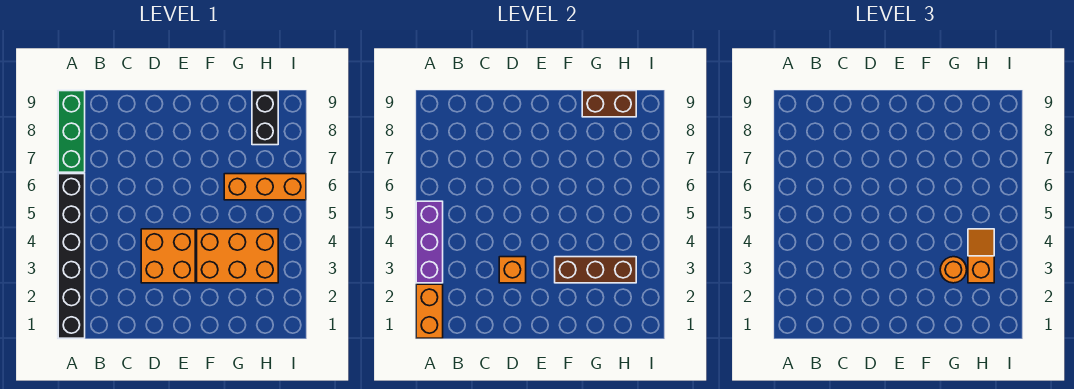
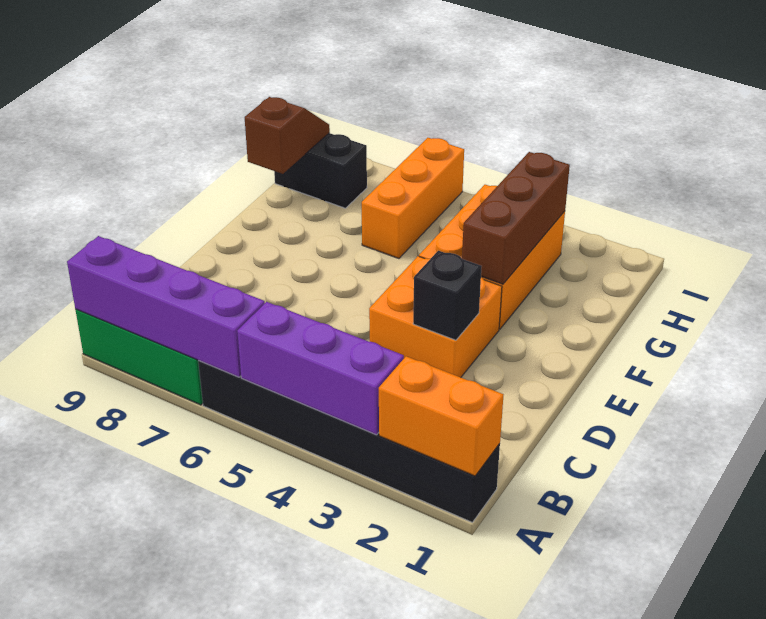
none -> purple brick A6:A9 level 2
orange brick D3 level 2 -> black brick D3 level 2
orange round brick G3 level 3 -> none
brown brick G9:H9 level 2 -> brown slope G9:H9 level 2 top G
orange slope H3:H4 level 3 top 3 -> none

